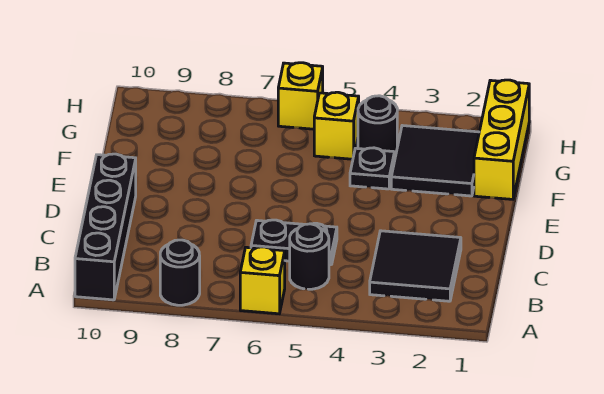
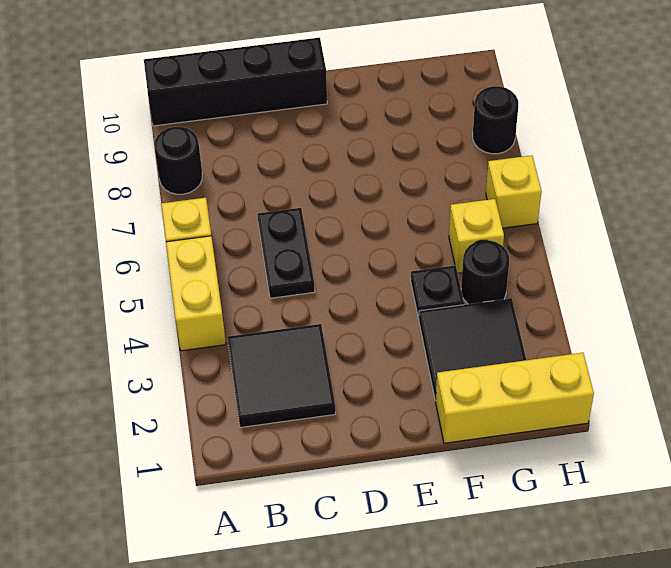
none -> yellow brick A4:A5 level 1
black round brick B5 level 1 -> black round brick H8 level 1

